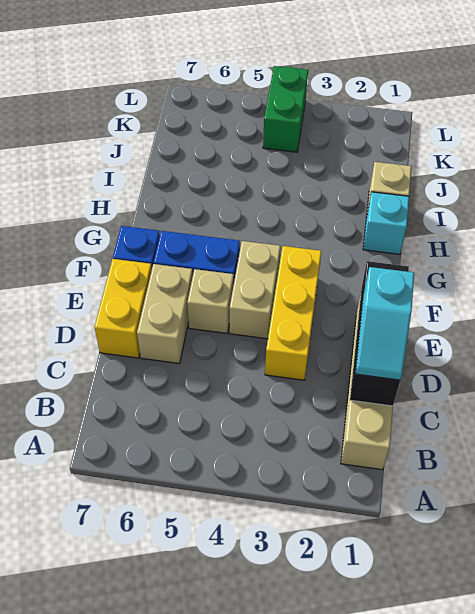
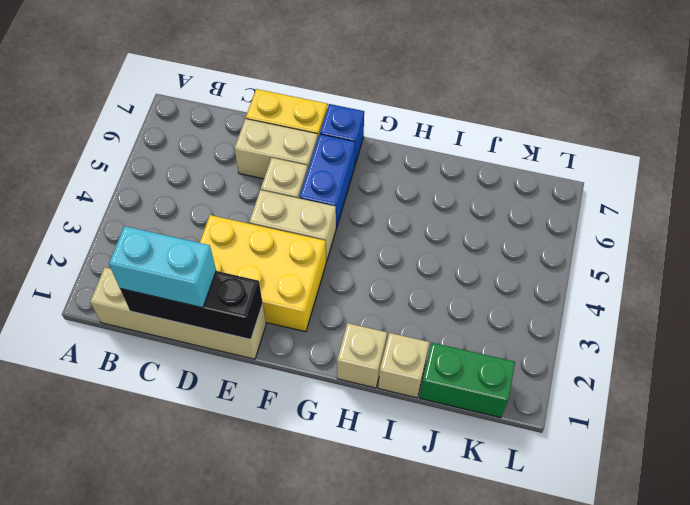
cyan slope C1:D1 level 3 top D -> cyan brick C1:D1 level 3
yellow brick D3:F3 level 1 -> yellow brick D2:F3 level 1
cyan brick H1 level 1 -> tan brick H1 level 1
green brick K4:L4 level 1 -> green brick J1:K1 level 1

